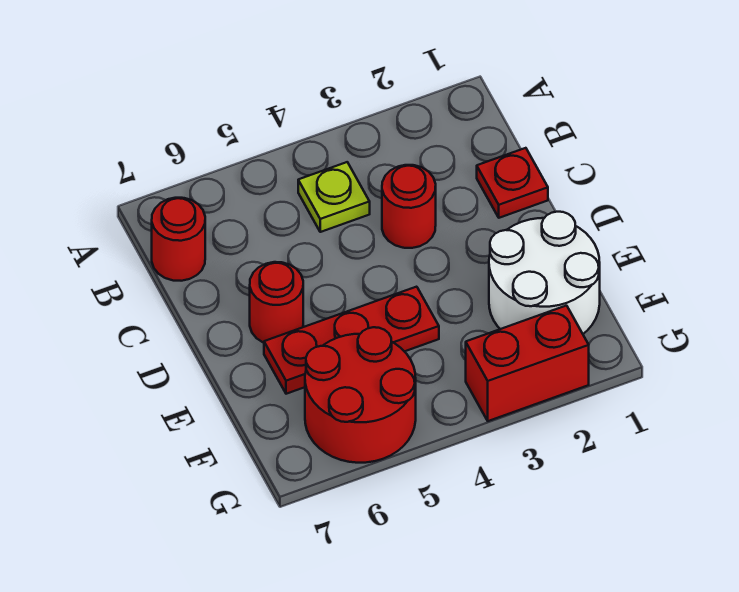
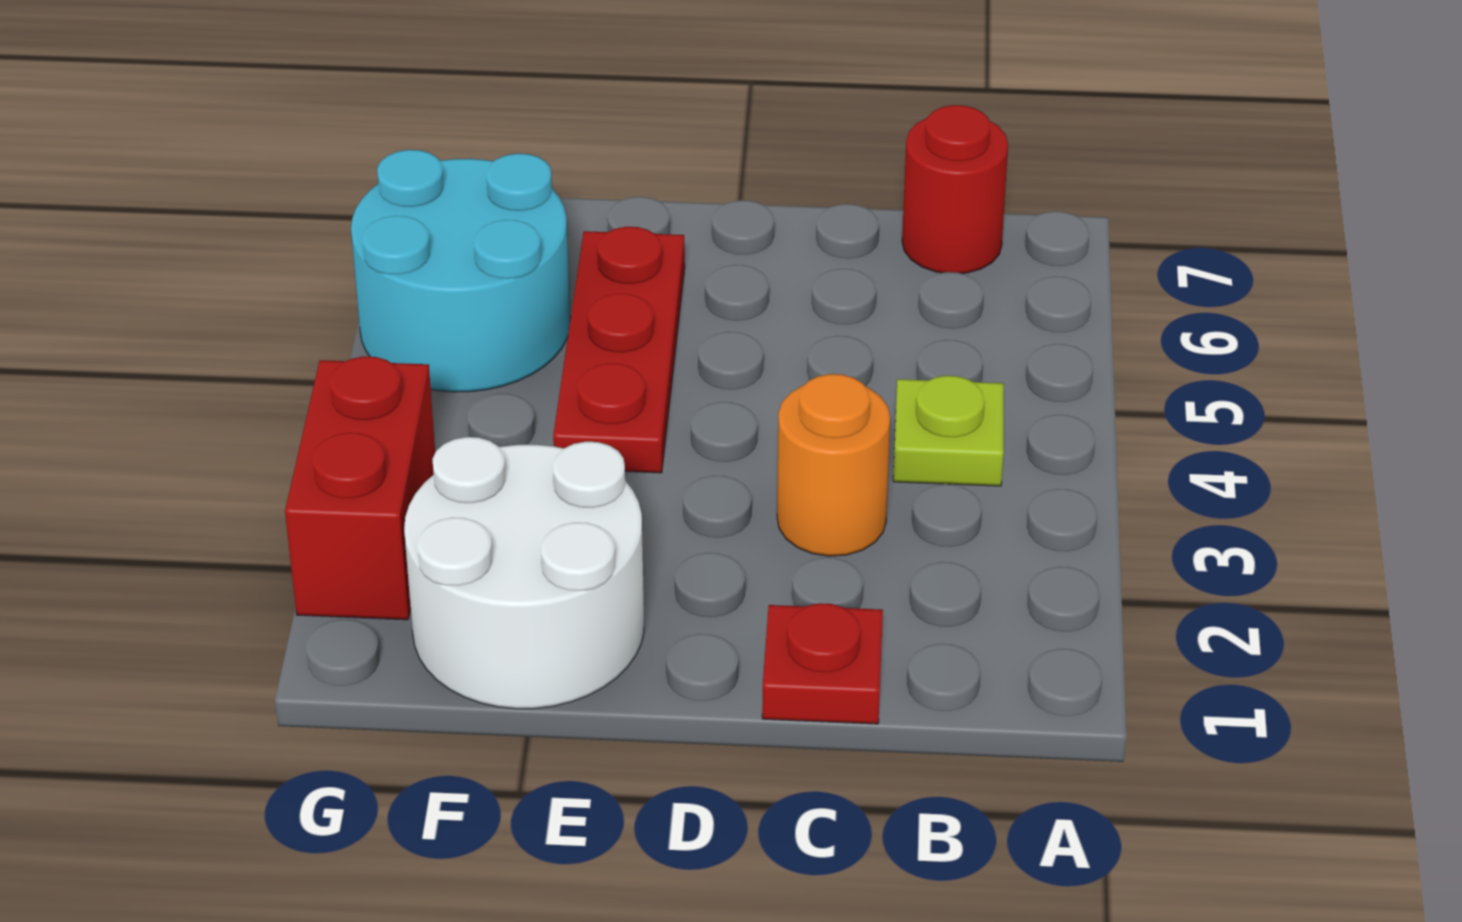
red round brick C3 level 1 -> orange round brick C3 level 1
red round brick D6 level 1 -> none
red round brick F5:G6 level 1 -> cyan round brick F5:G6 level 1

